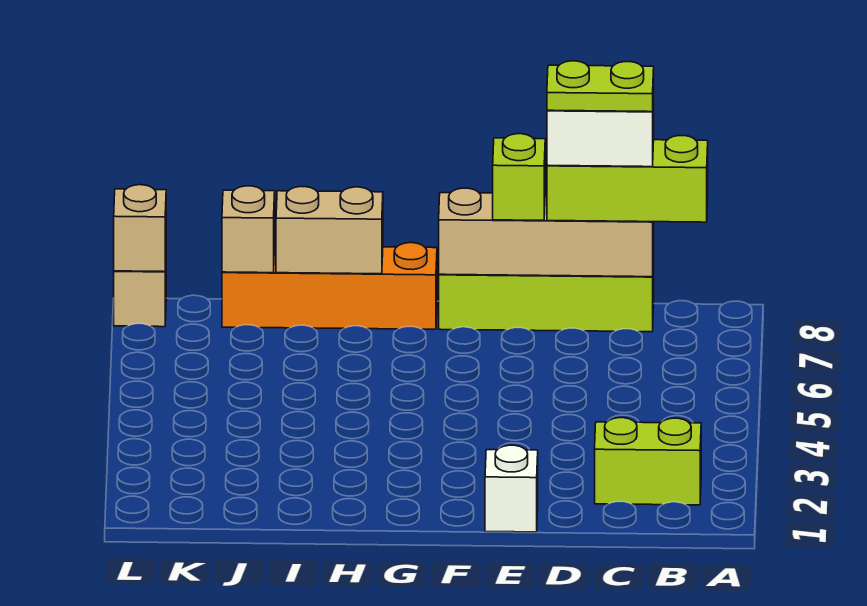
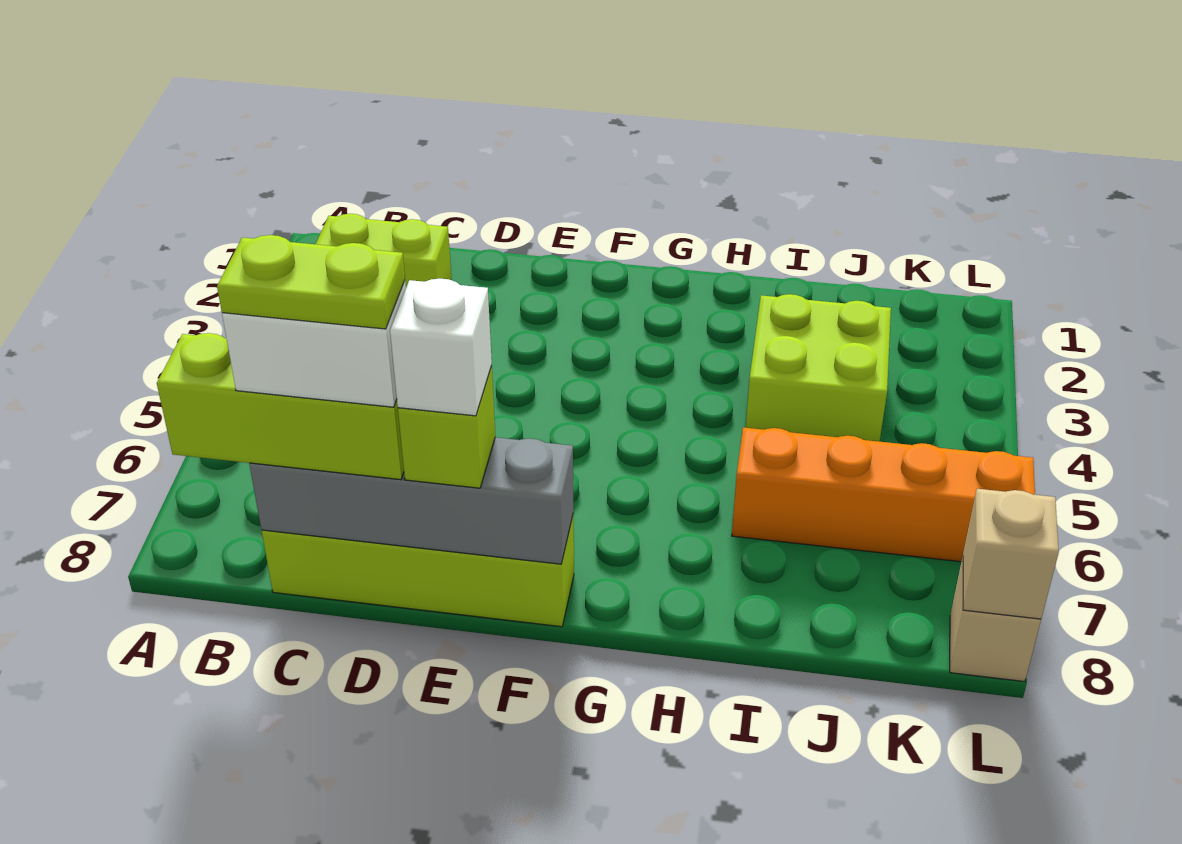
tan brick C8:F8 level 2 -> grey brick C8:F8 level 2
white brick E1 level 1 -> white brick E8 level 4
orange brick G8:J8 level 1 -> orange brick I6:L6 level 1
tan brick H8:I8 level 2 -> none
none -> lime brick I3:J4 level 1
tan brick J8 level 2 -> none

